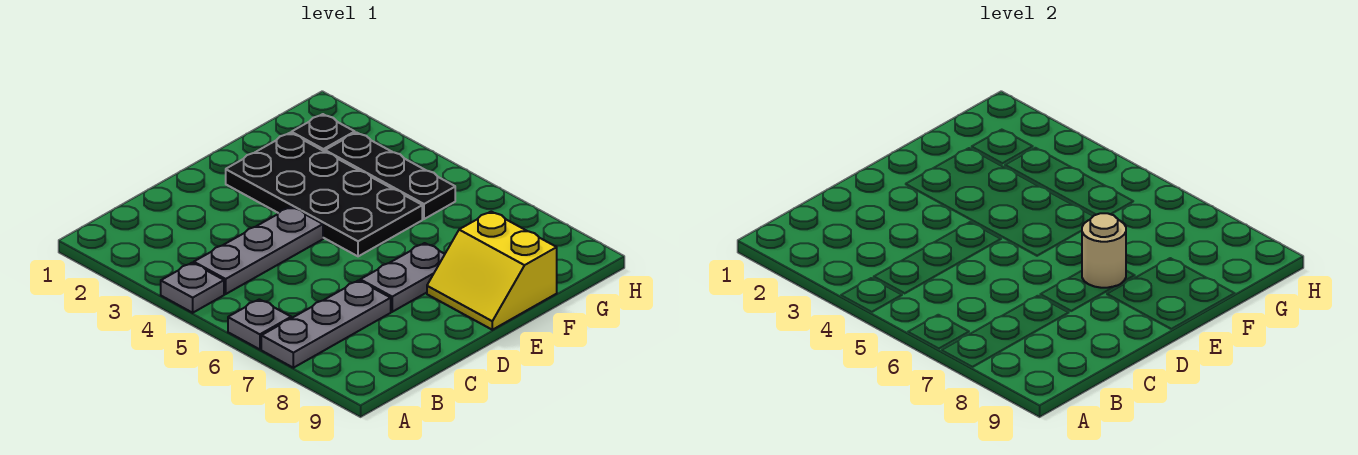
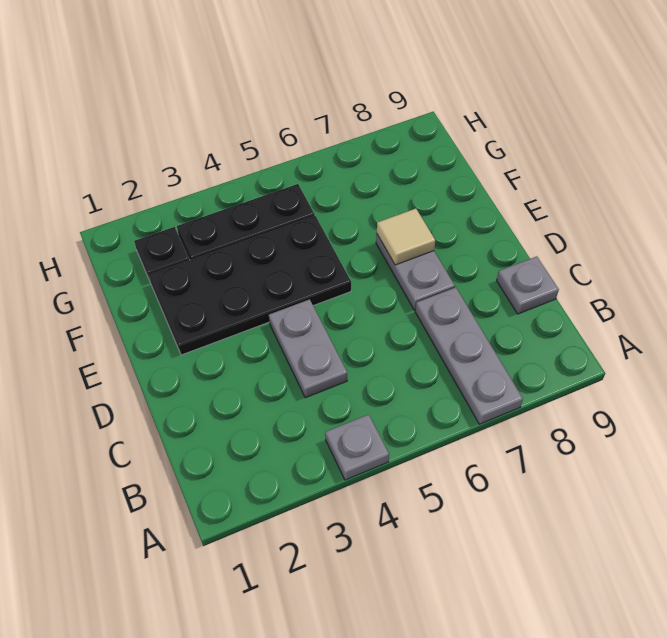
grey plate A6 level 1 -> grey plate C9 level 1
grey plate B4:D4 level 1 -> grey plate C4:D4 level 1
tan round brick E7 level 2 -> tan tile E7 level 2
yellow slope E8:F9 level 1 top F -> none

